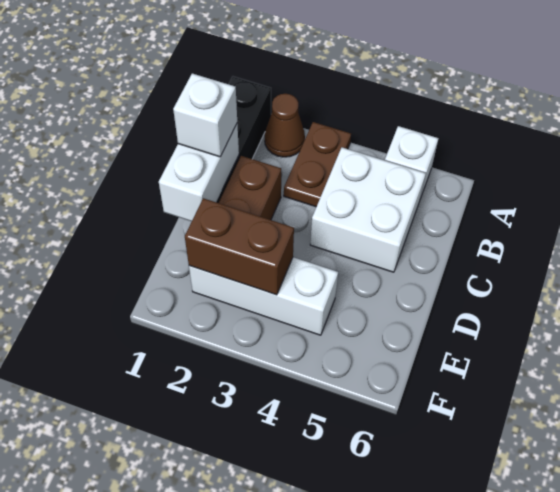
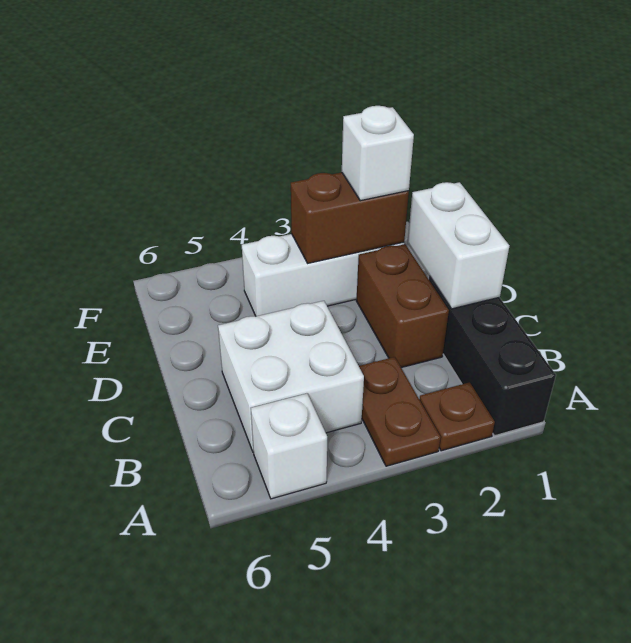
brown cone A2 level 1 -> brown plate A2 level 1
white brick C1 level 3 -> white brick E2 level 3

